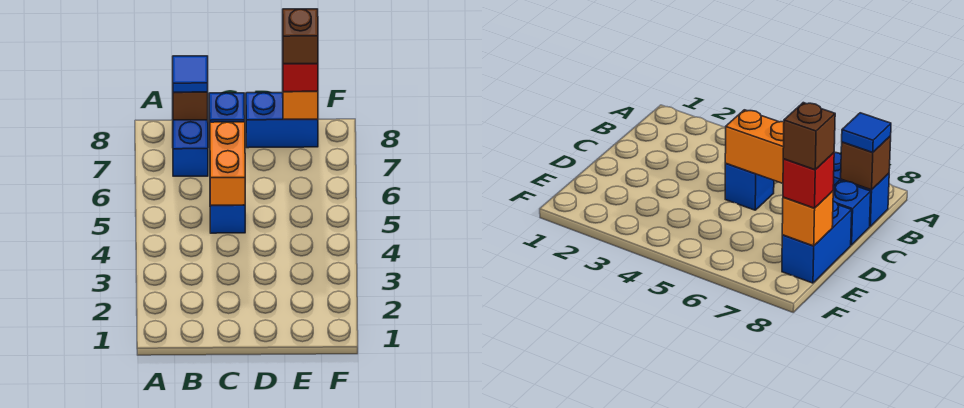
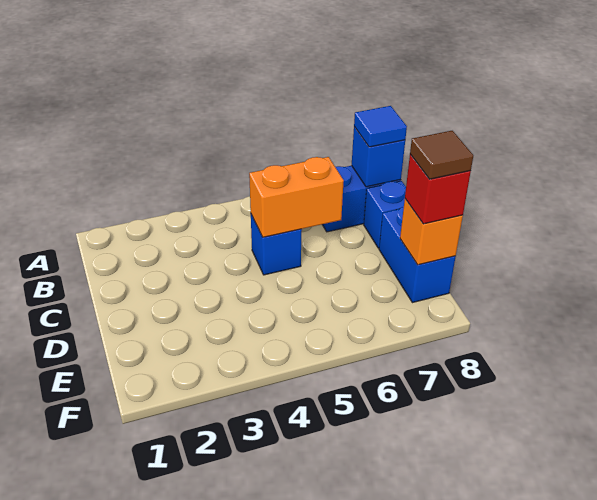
brown brick B8 level 2 -> blue brick B8 level 2
brown brick E8 level 4 -> brown tile E8 level 4

